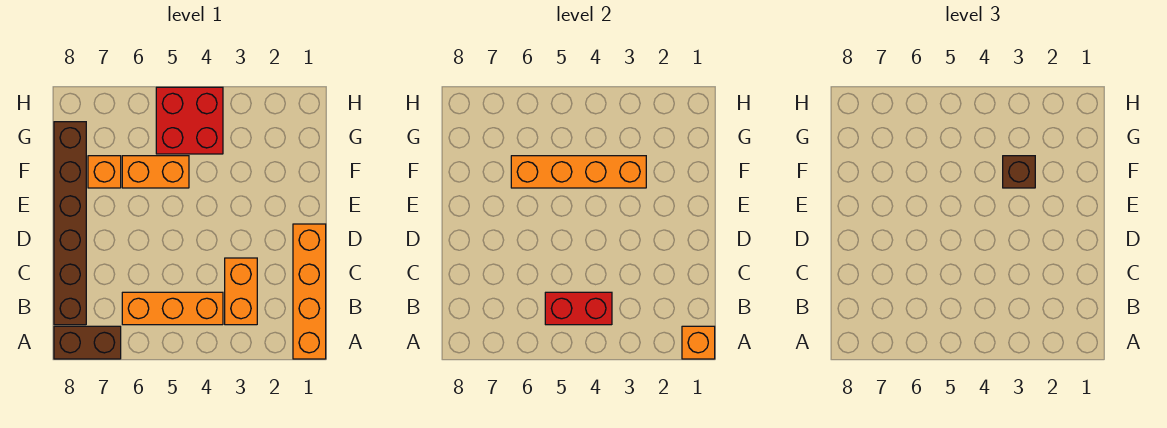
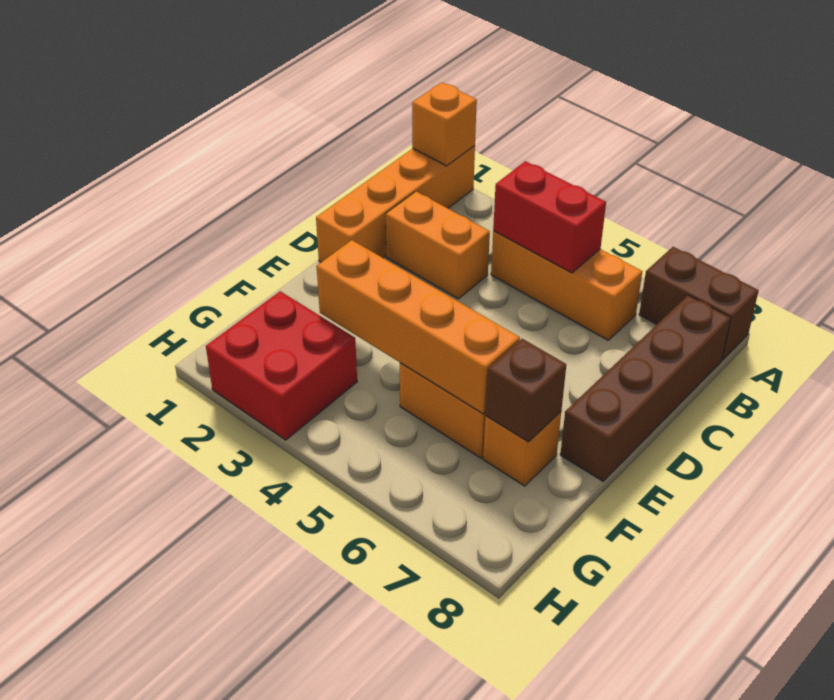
orange brick B3:C3 level 1 -> orange brick C2:C3 level 1
brown brick B8:G8 level 1 -> brown brick B8:E8 level 1
brown brick F3 level 3 -> brown brick F7 level 2
red brick G4:H5 level 1 -> red brick G2:H3 level 1

